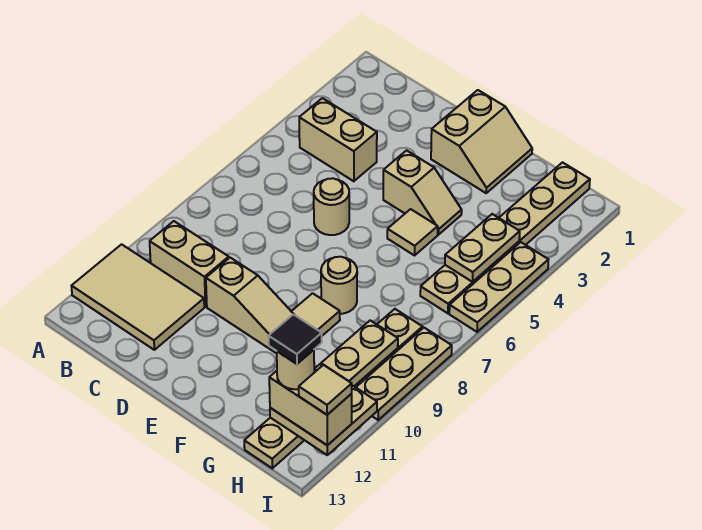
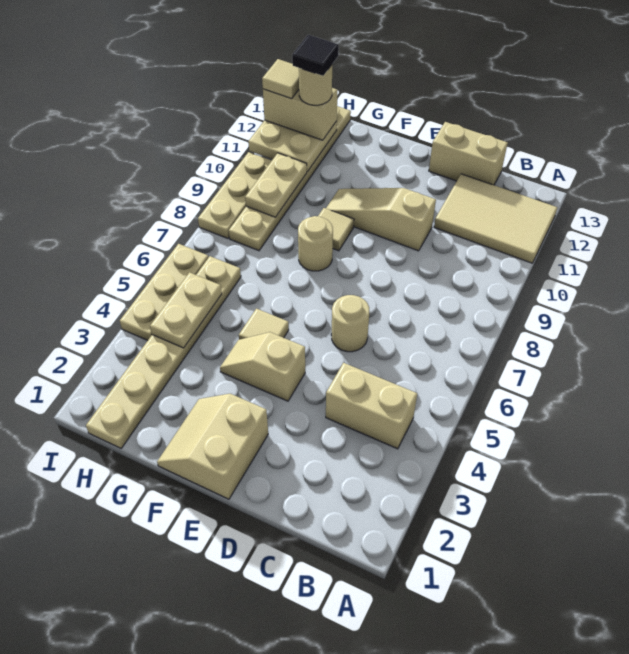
tan brick B10:C10 level 1 -> tan brick C13:D13 level 1

